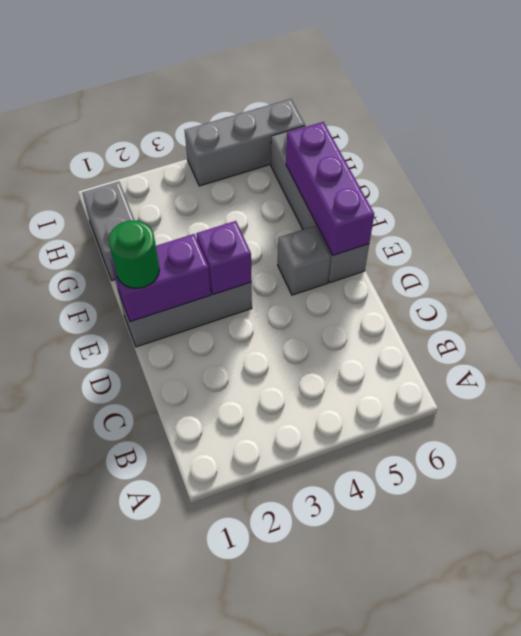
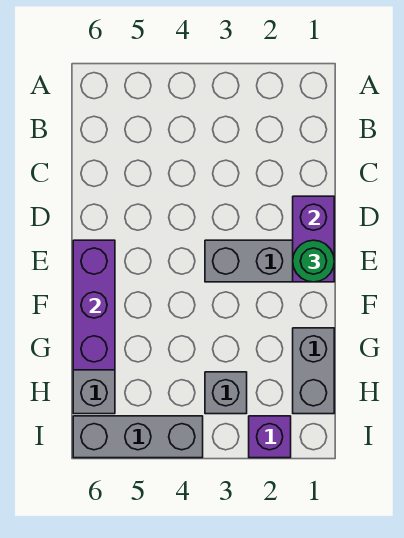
purple brick E1:E2 level 2 -> purple brick D1:E1 level 2
purple brick E3 level 2 -> purple brick I2 level 1
grey brick E5 level 1 -> grey brick H3 level 1

